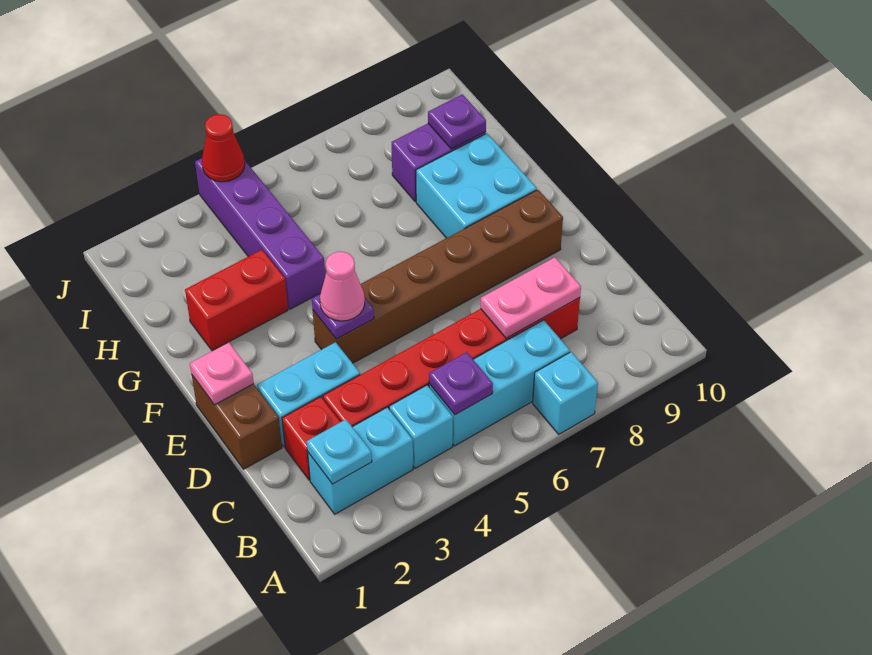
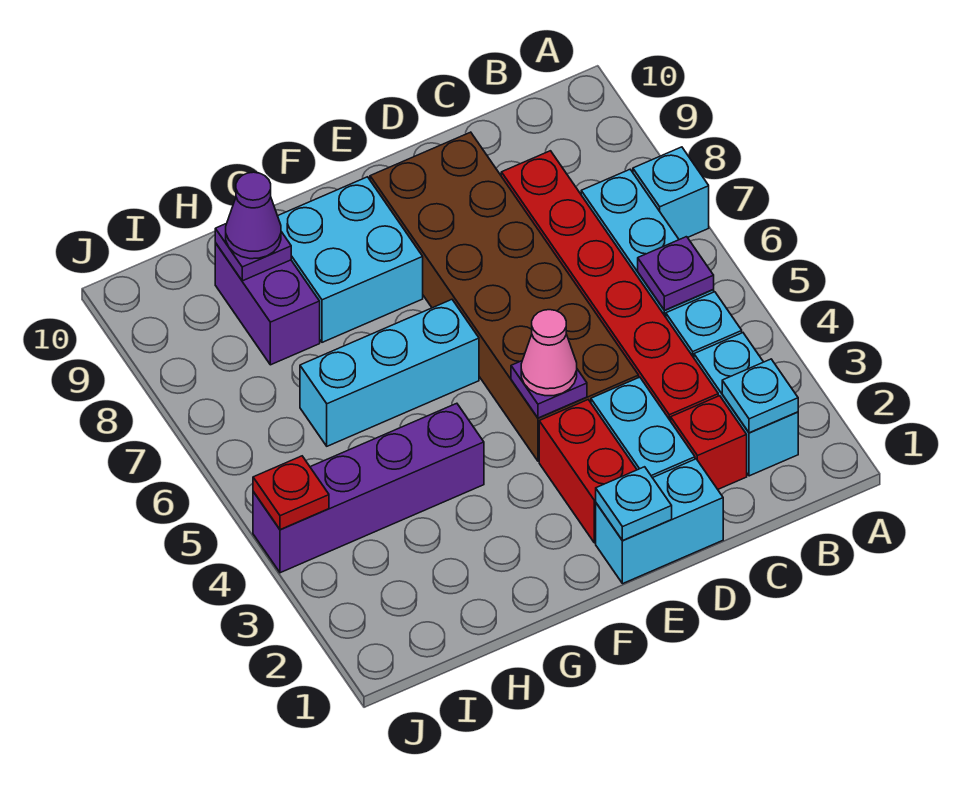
pink plate C7:C8 level 2 -> none
brown brick D1:E1 level 1 -> cyan brick D1:E1 level 1
pink plate E1 level 2 -> cyan plate E1 level 2
brown brick E4:E9 level 1 -> brown brick D4:E9 level 1
none -> cyan brick F6:H6 level 1
red brick G2:G3 level 1 -> red brick E2:E3 level 1
none -> purple cone H9 level 3
red cone J4 level 2 -> red plate J4 level 2

